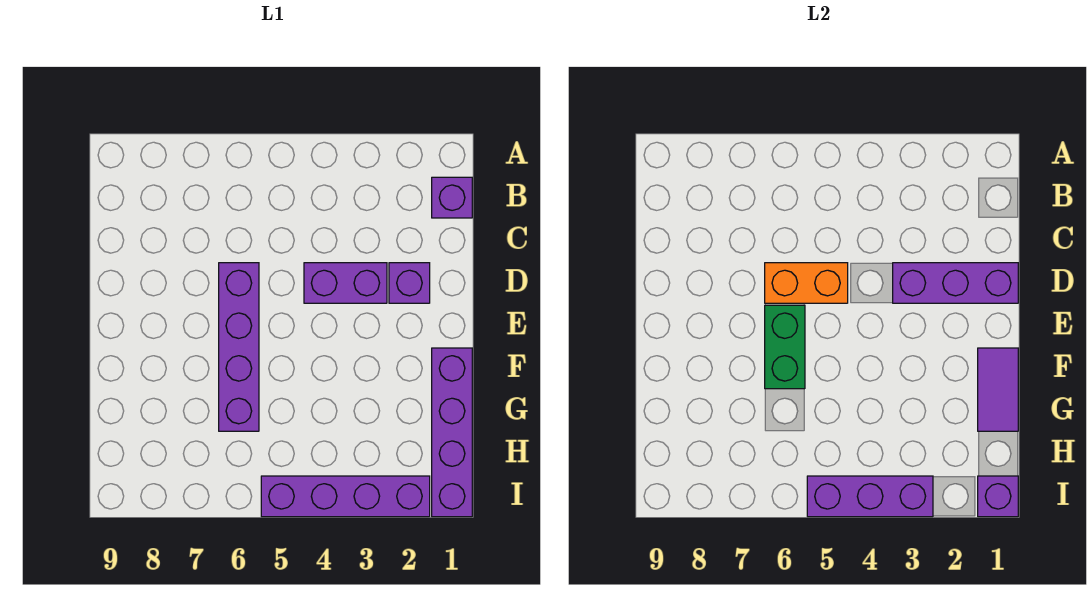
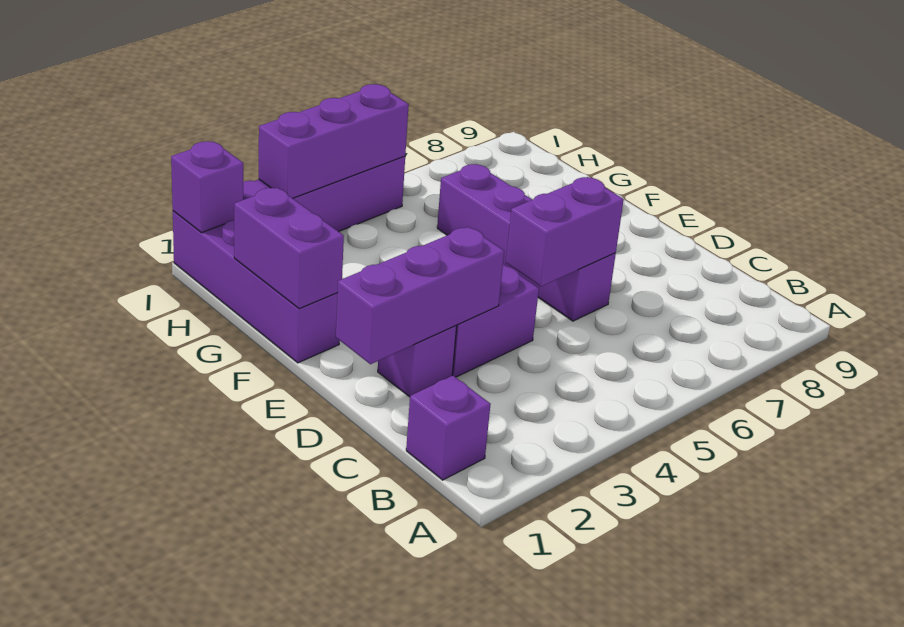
orange brick D5:D6 level 2 -> purple brick D5:D6 level 2
green brick E6:F6 level 2 -> none
purple tile F1:G1 level 2 -> purple brick F1:G1 level 2

